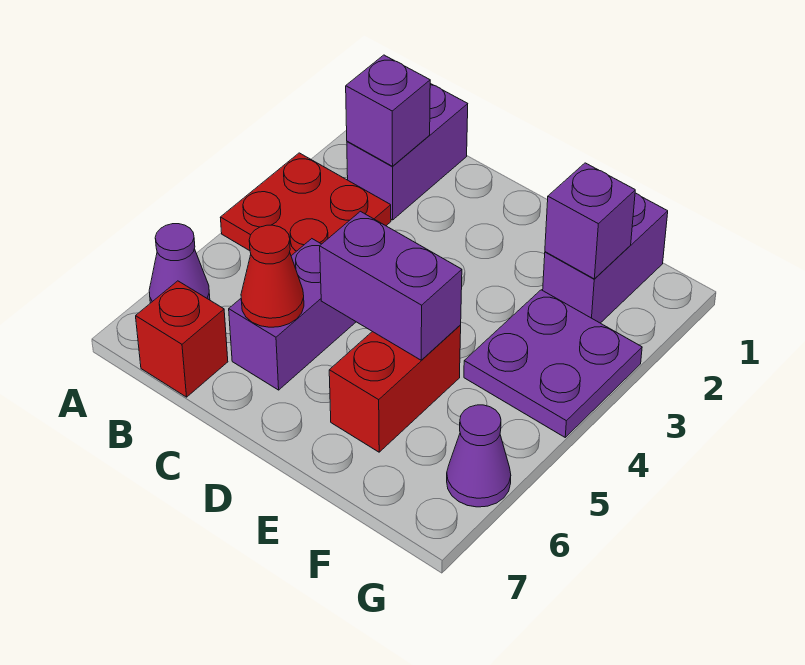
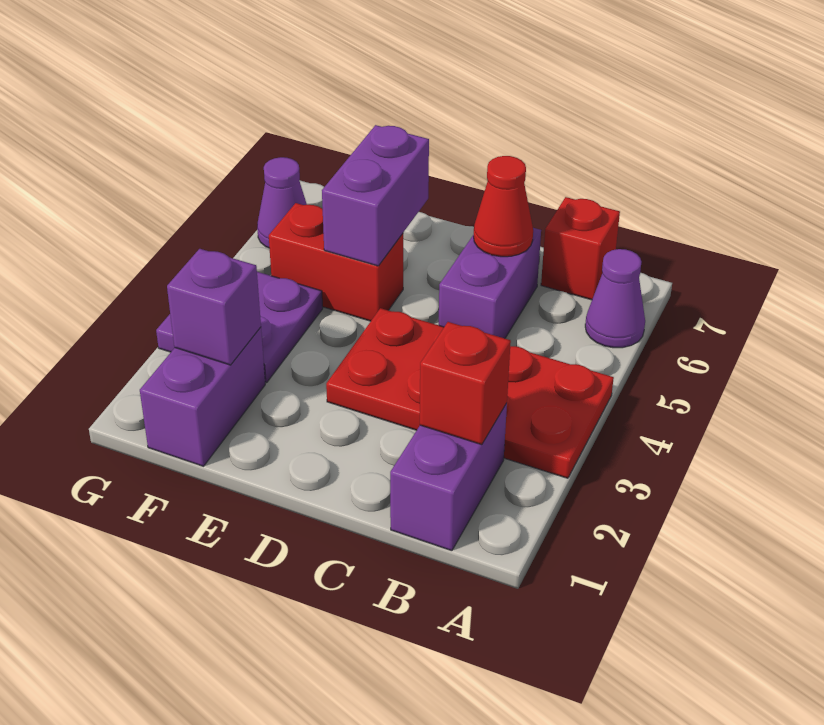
red plate A3:B4 level 1 -> red plate A3:D4 level 1
purple brick B2 level 2 -> red brick B2 level 2
purple brick D5:E5 level 2 -> purple brick E5:E6 level 2
red brick E5:E6 level 1 -> red brick E5:F5 level 1

